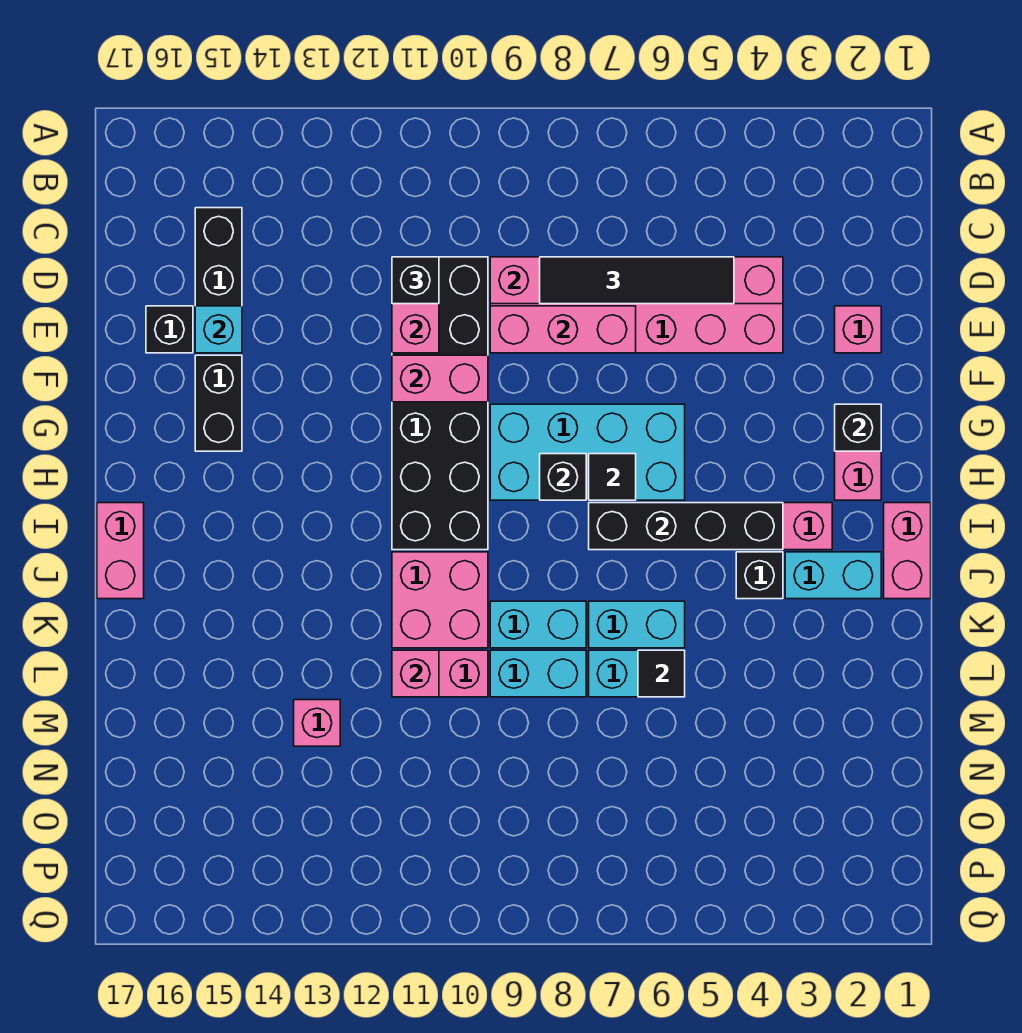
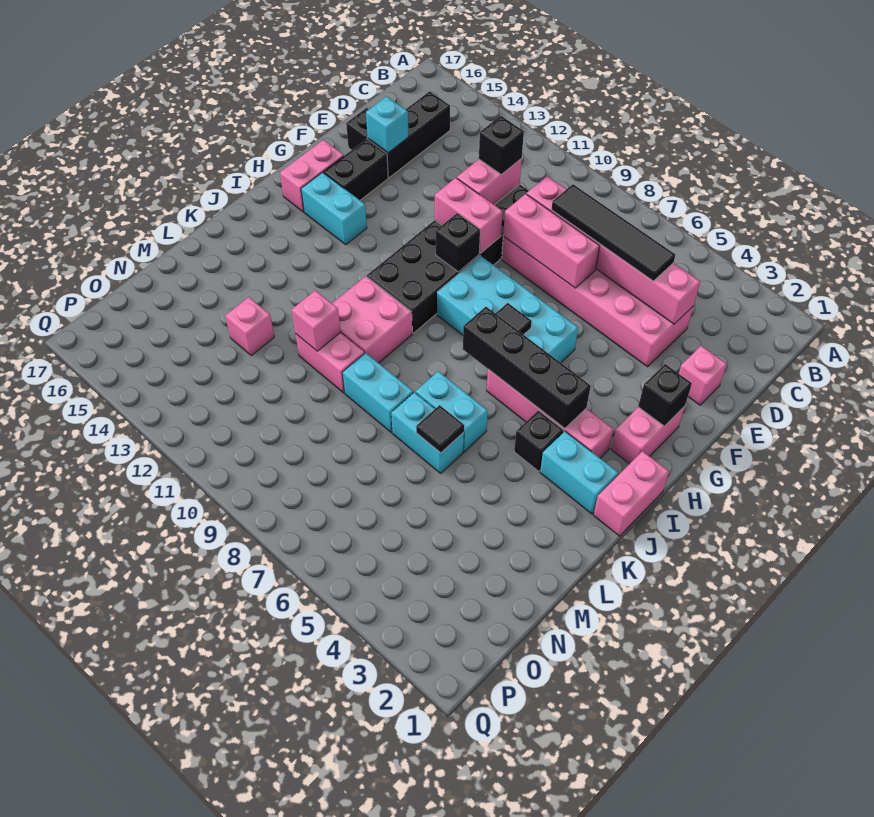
black brick H8 level 2 -> black brick G10 level 2
pink brick I17:J17 level 1 -> pink brick G16:H16 level 1
cyan brick K8:K9 level 1 -> cyan brick H14:H15 level 1

